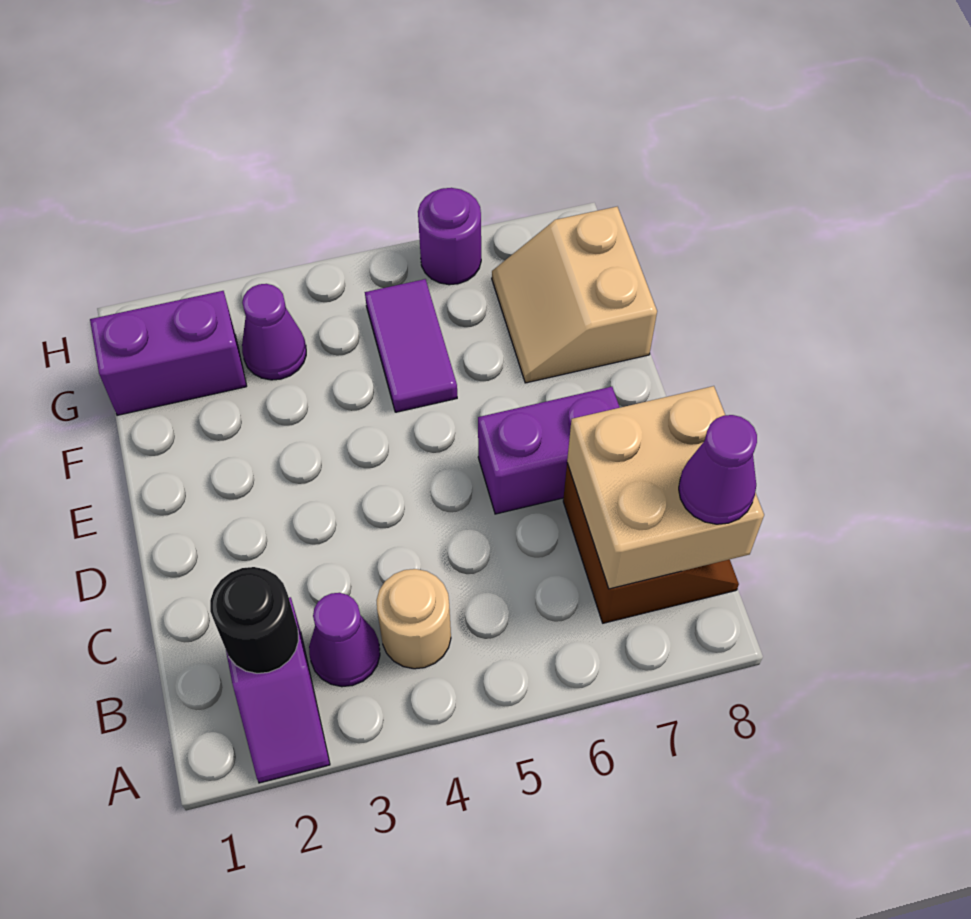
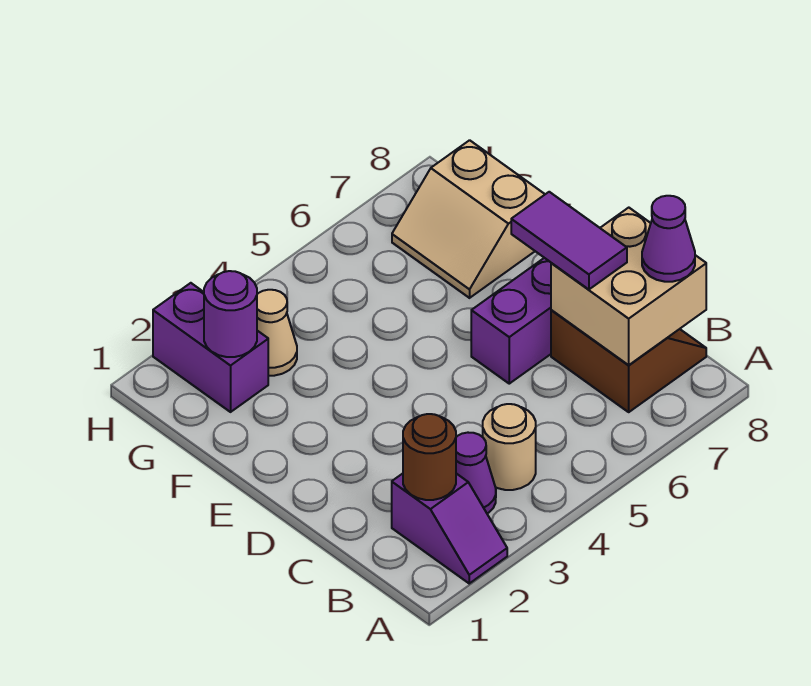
black round brick B2 level 2 -> brown round brick B2 level 2
purple tile F5:G5 level 1 -> purple tile C7:D7 level 3
purple brick G1:G2 level 1 -> purple brick G2:H2 level 1
purple cone G3 level 1 -> tan cone G3 level 1
purple round brick H6 level 1 -> purple round brick G2 level 2

